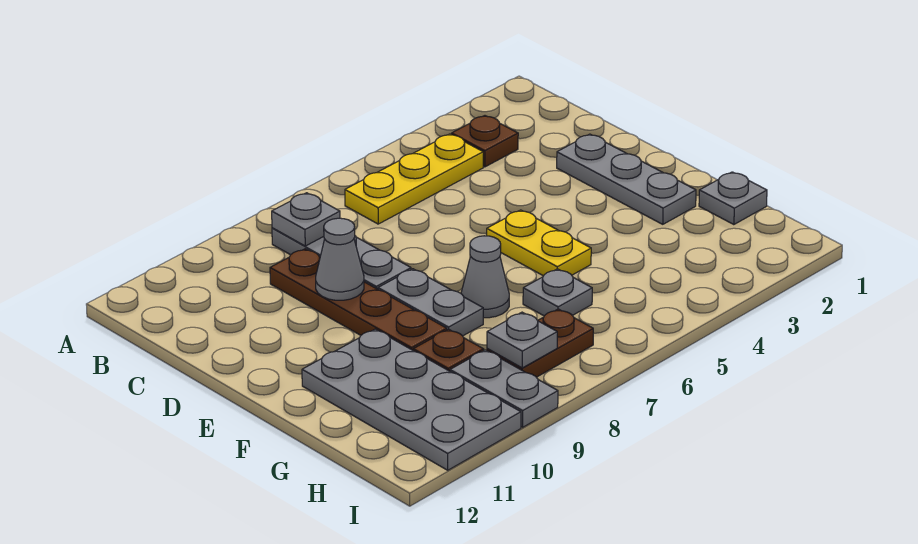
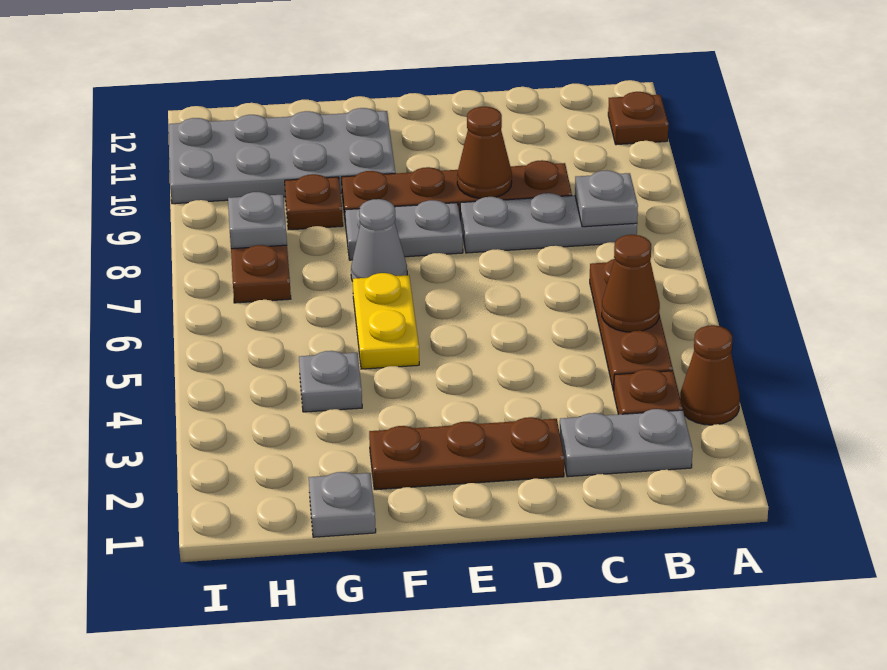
none -> brown cone A3 level 1
none -> brown plate A11 level 1
yellow plate B4:B6 level 1 -> brown plate B4:B6 level 1
none -> brown cone B5 level 2
grey plate D2:F2 level 1 -> brown plate D2:F2 level 1
grey cone D9 level 2 -> brown cone D9 level 2
yellow plate E5:F5 level 1 -> yellow plate F5:F6 level 1
grey plate G6 level 1 -> grey plate G4 level 1
grey plate H9:I9 level 1 -> grey plate B2:C2 level 1

